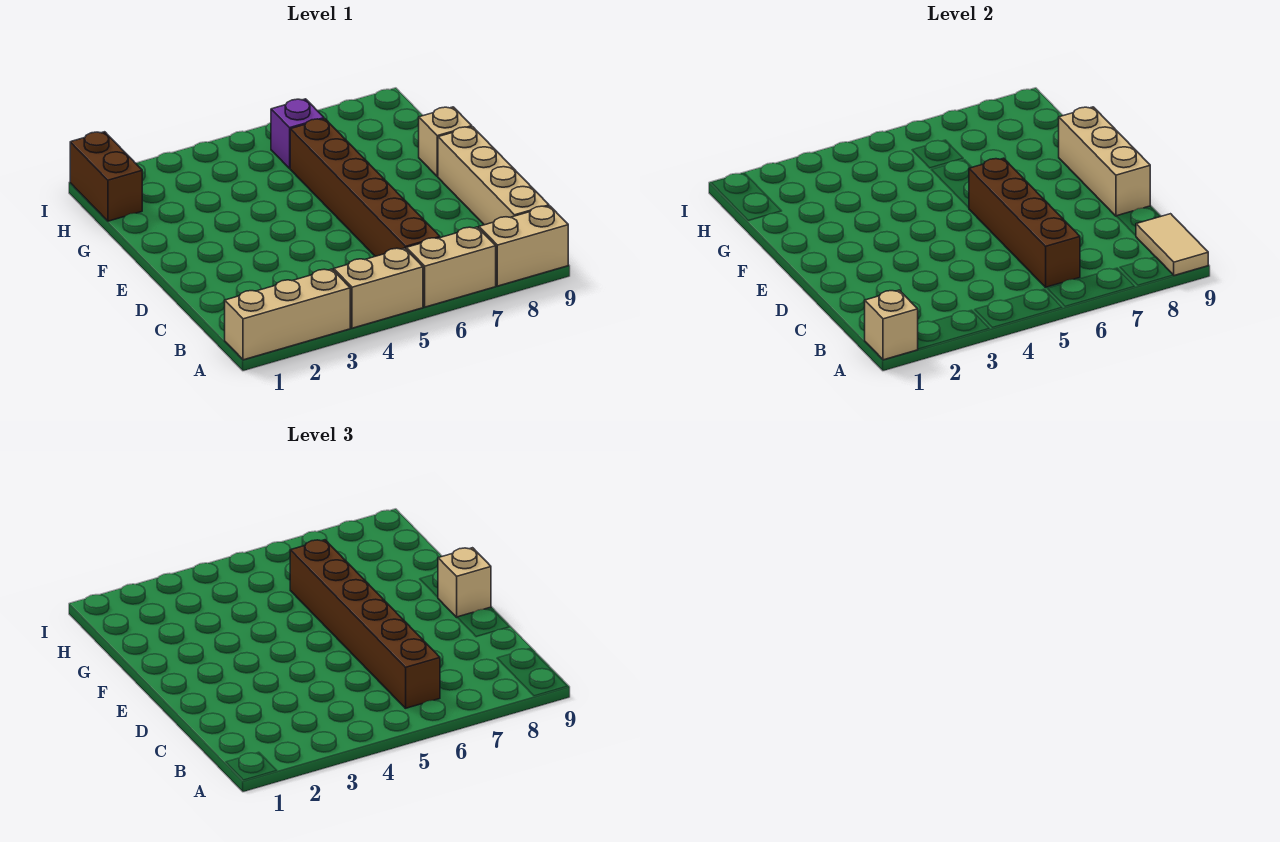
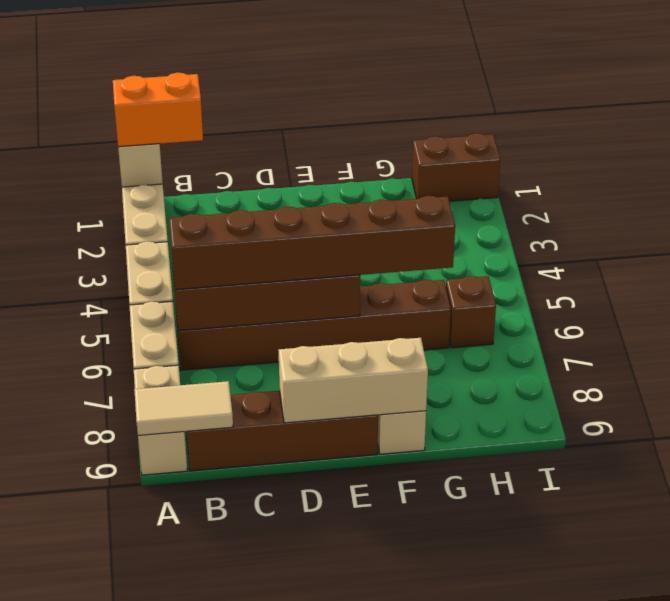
none -> orange brick A1:B1 level 3
tan brick B9:E9 level 1 -> brown brick B9:E9 level 1
tan brick E9 level 3 -> none
purple brick H6 level 1 -> brown brick H6 level 1

